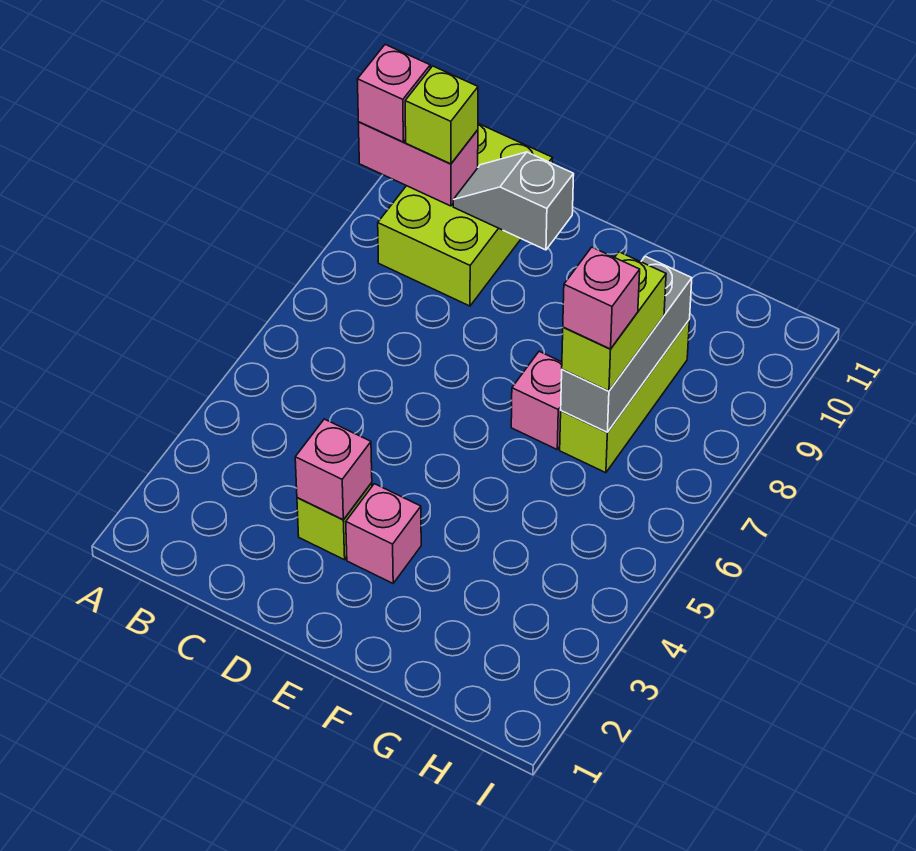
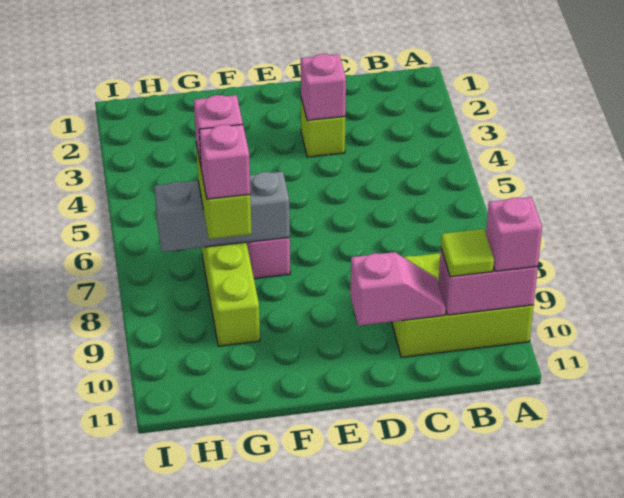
lime brick B9:C11 level 1 -> lime brick A9:C10 level 1
lime brick B10 level 3 -> lime tile B10 level 3
grey slope C10:D10 level 2 top D -> pink slope C10:D10 level 2 top D
pink brick E3 level 1 -> pink brick G8 level 4
grey brick G7:G9 level 2 -> grey brick F7:H7 level 2

